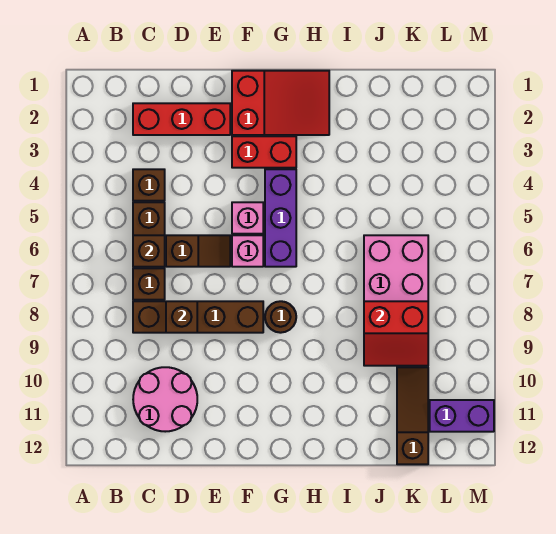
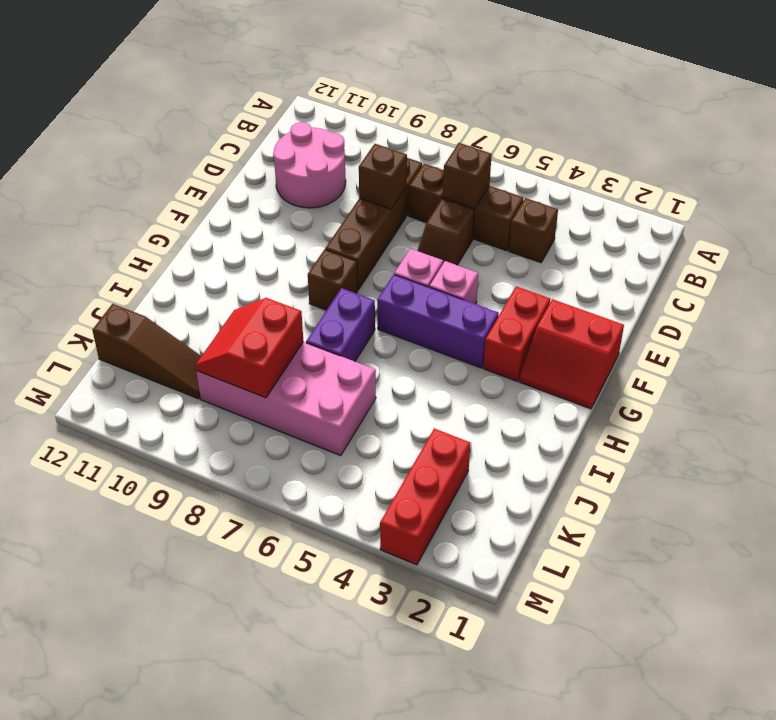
red brick C2:E2 level 1 -> red brick K3:M3 level 1
red slope F1:H2 level 1 top F -> red slope F1:G2 level 1 top F
brown round brick G8 level 1 -> brown brick G8 level 1
purple brick L11:M11 level 1 -> purple brick H7:I7 level 1

